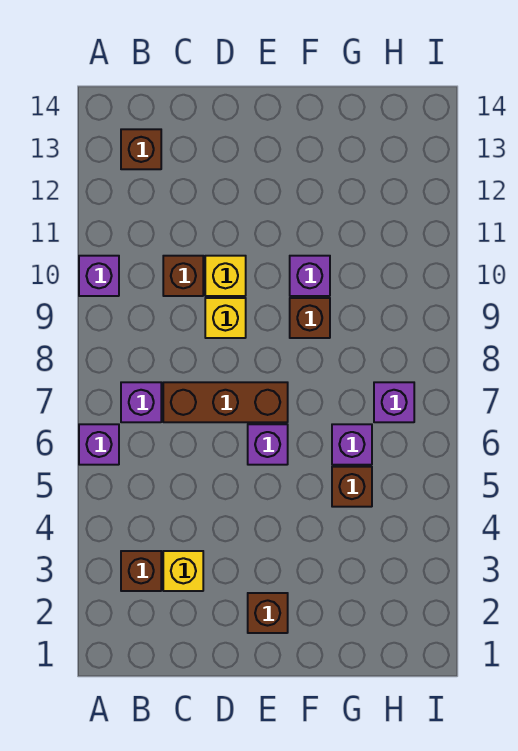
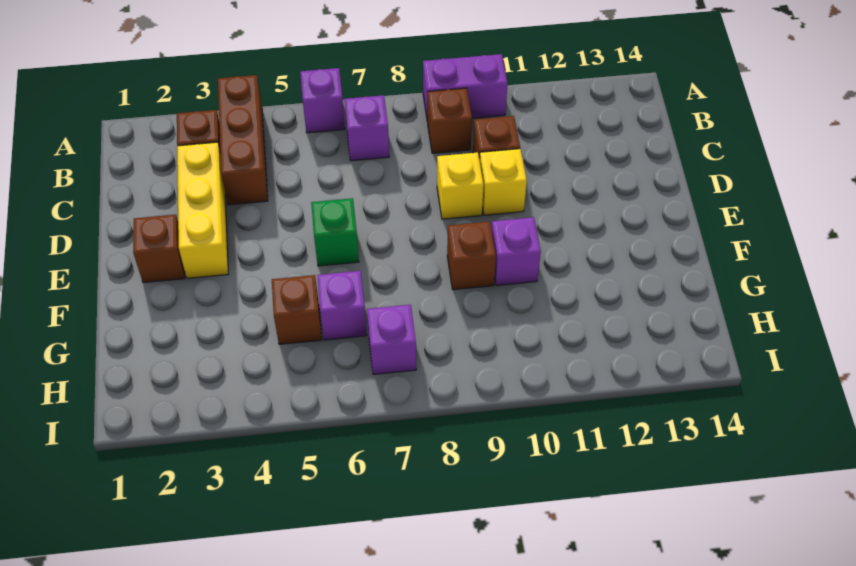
purple brick A10 level 1 -> purple brick A9:A10 level 1
brown brick B13 level 1 -> brown brick B9 level 1
yellow brick C3 level 1 -> yellow brick C3:E3 level 1
brown brick C7:E7 level 1 -> brown brick A4:C4 level 1
purple brick E6 level 1 -> green brick E6 level 1

